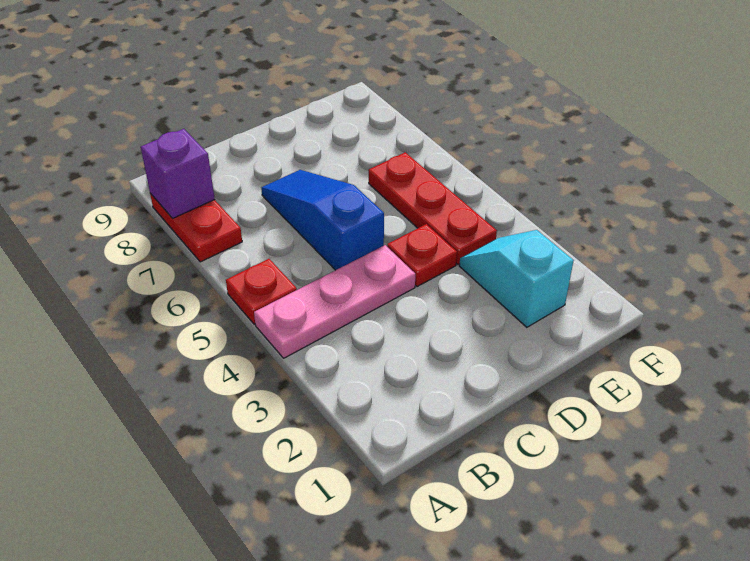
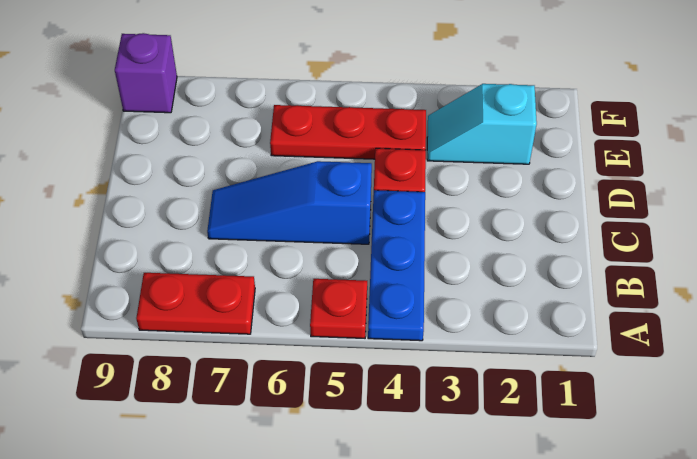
pink plate A4:C4 level 1 -> blue plate A4:C4 level 1
purple brick A8 level 2 -> purple brick F9 level 1

